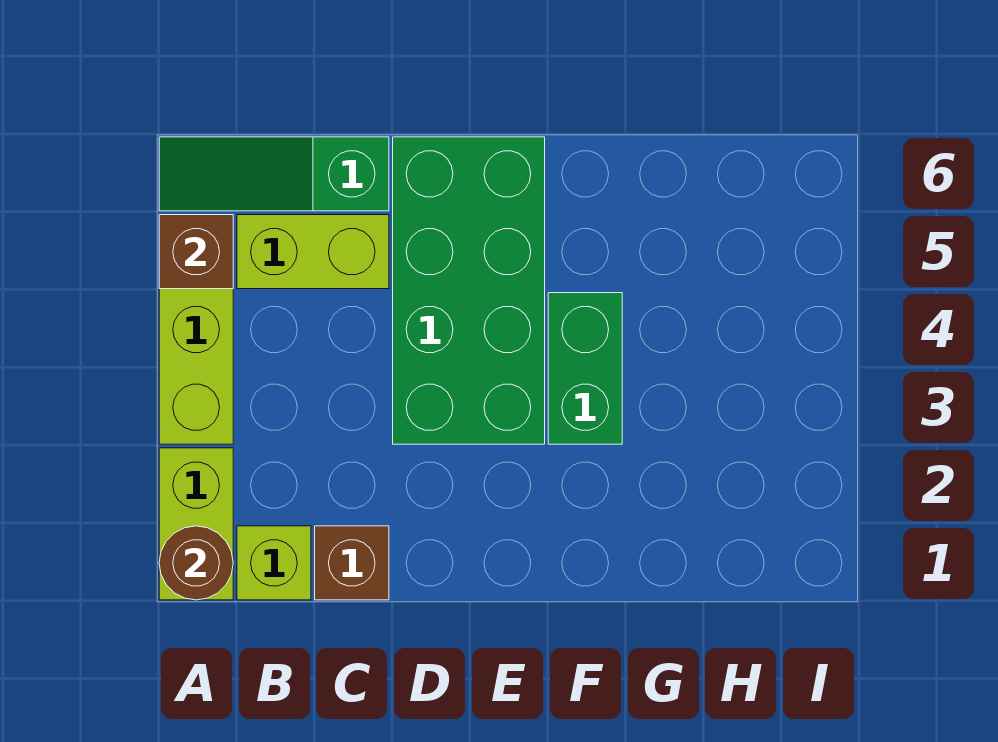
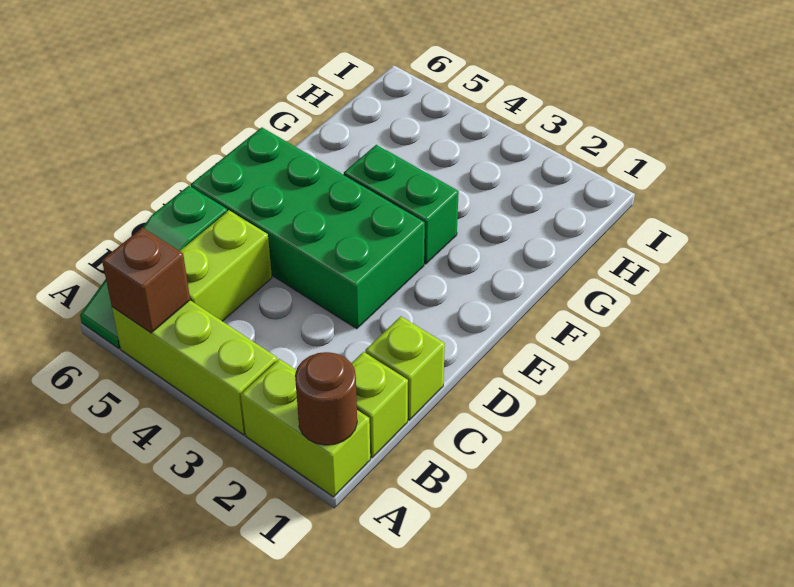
brown brick C1 level 1 -> lime brick C1 level 1

